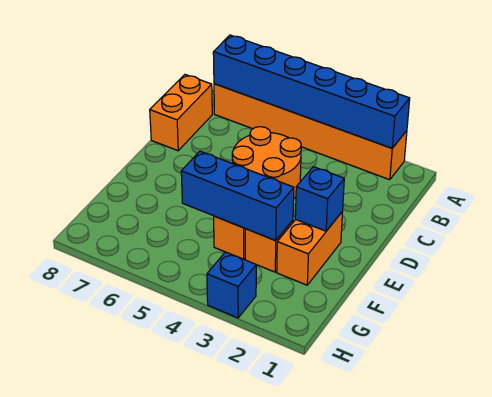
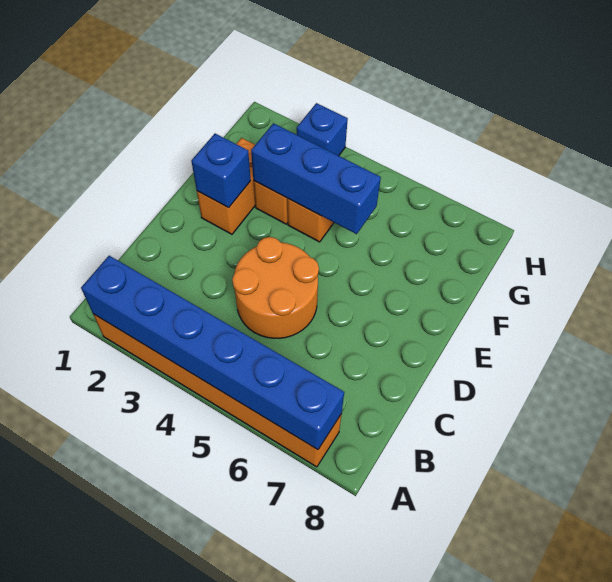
orange brick B8:C8 level 1 -> none

